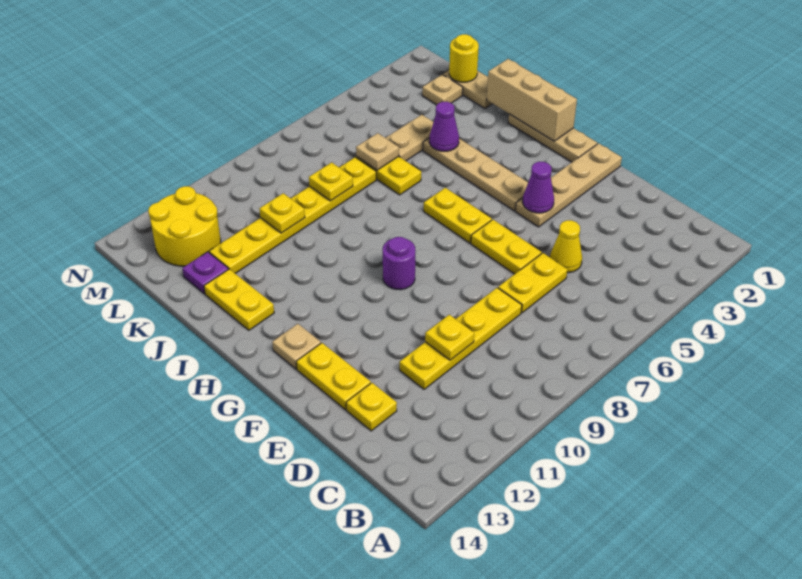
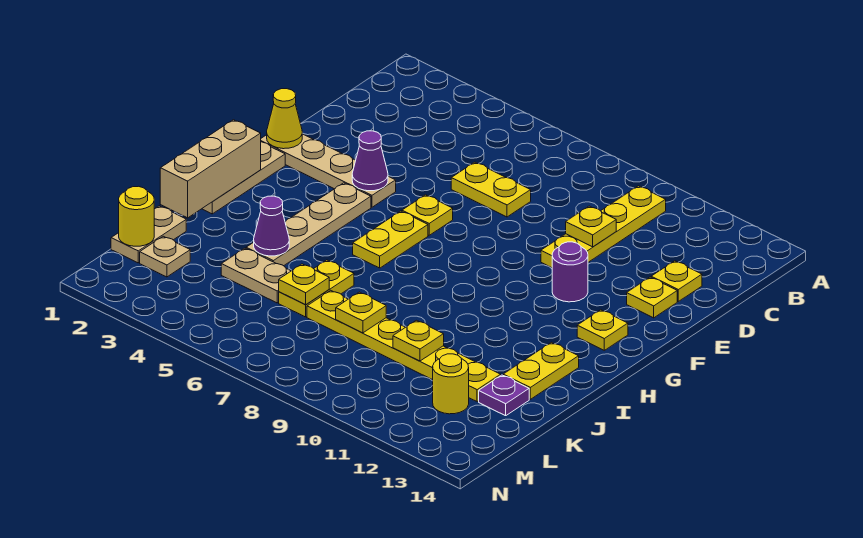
yellow cone D5 level 1 -> yellow cone F1 level 2
yellow plate D8:D11 level 1 -> yellow plate B10:E10 level 1
yellow plate E6:F6 level 1 -> yellow plate F6 level 1
yellow plate E13:F13 level 1 -> yellow plate E13 level 1
purple round brick G9 level 1 -> purple round brick F11 level 1
tan plate G13 level 1 -> yellow plate G13 level 1
tan plate K6 level 2 -> yellow plate K6 level 2
yellow round brick L12:M13 level 1 -> yellow round brick L12 level 1

